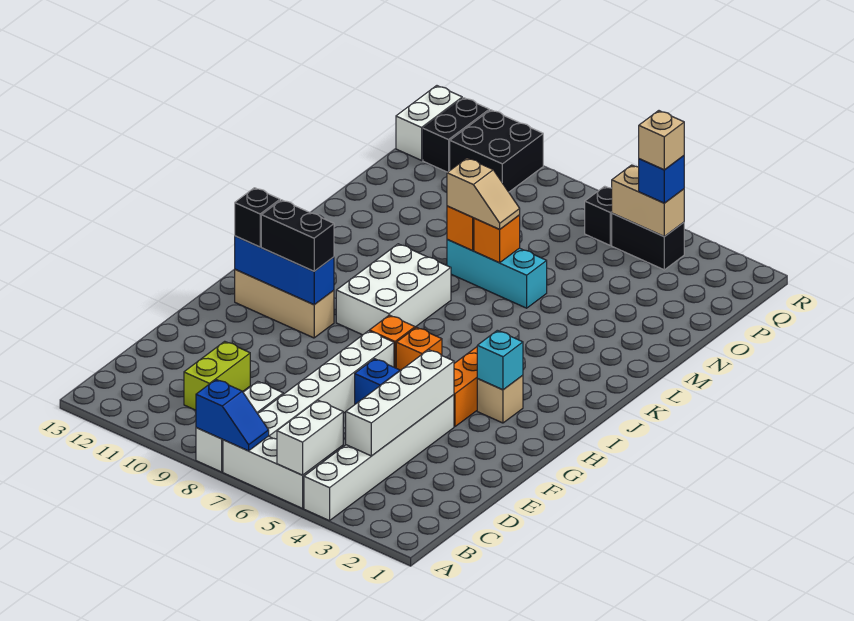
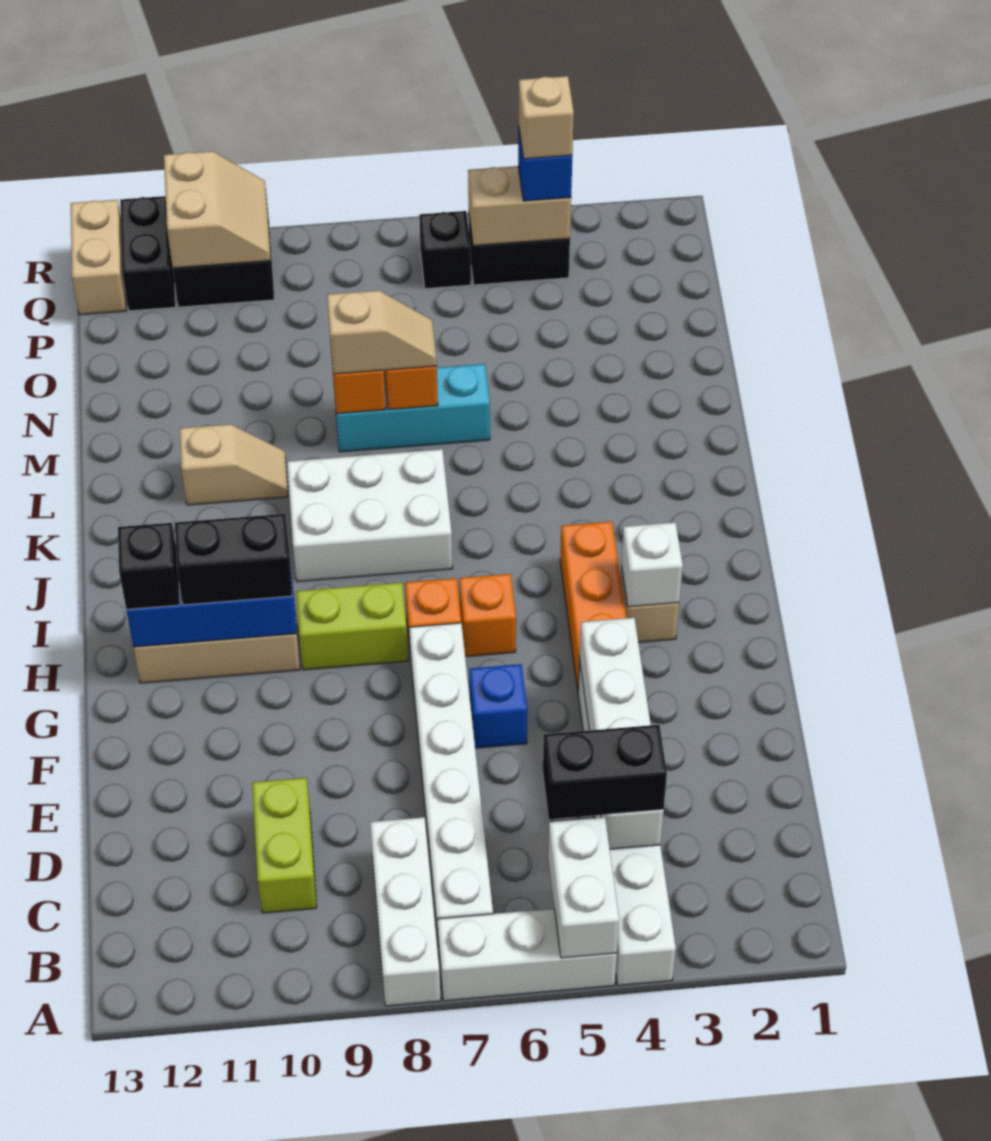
blue slope A7:A8 level 2 top 8 -> none
none -> black brick C4:C5 level 3
cyan brick H3 level 2 -> white brick H3 level 2
none -> lime brick H8:H9 level 1
white brick I8:K9 level 1 -> white brick J7:K9 level 1
none -> tan slope L10:L11 level 1 top 11
none -> tan slope Q10:R11 level 2 top 11
white brick Q13:R13 level 1 -> tan brick Q13:R13 level 1

